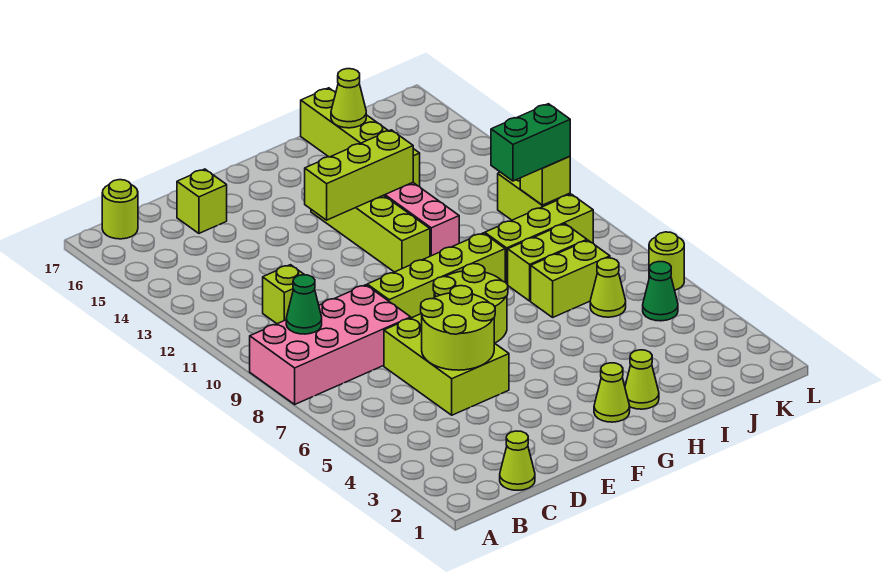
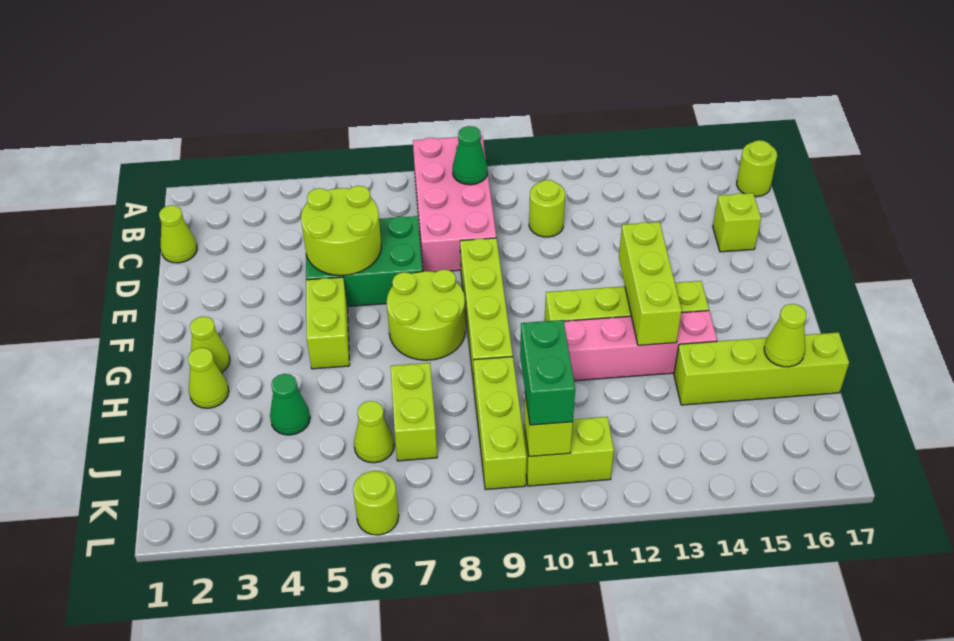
lime brick C11 level 1 -> lime round brick C11 level 1
lime brick D5:E7 level 1 -> green brick D5:E7 level 1
lime brick I8:J8 level 1 -> lime brick F5:G5 level 1
green cone K5 level 1 -> green cone I4 level 1

